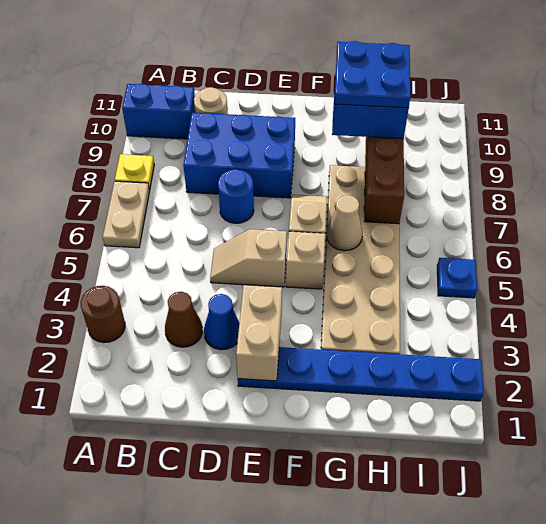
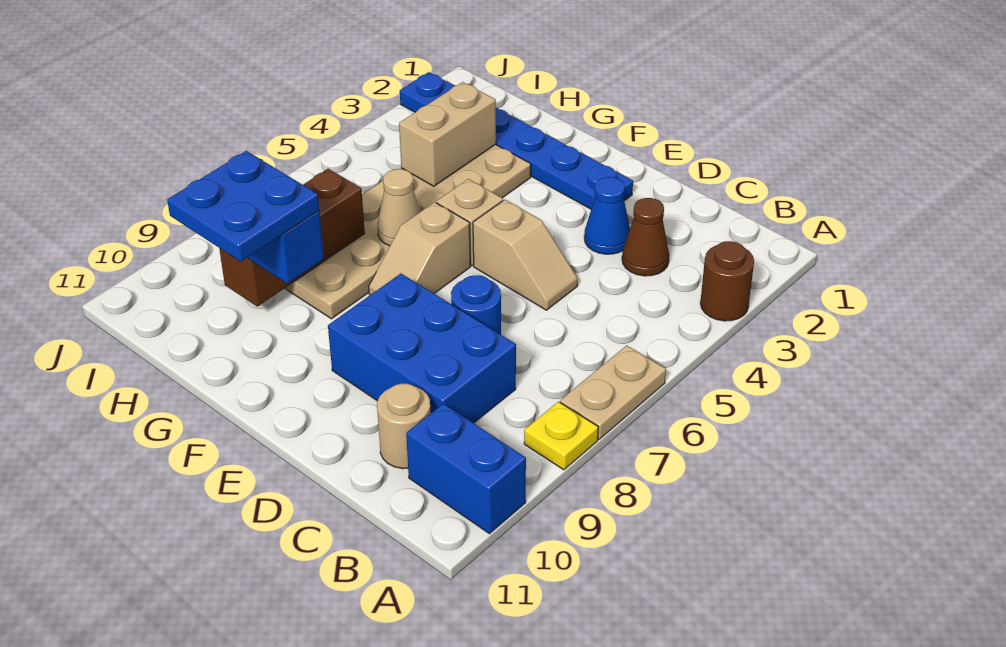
tan brick E2:E3 level 2 -> tan brick H3:H4 level 2
blue plate J5 level 1 -> none

